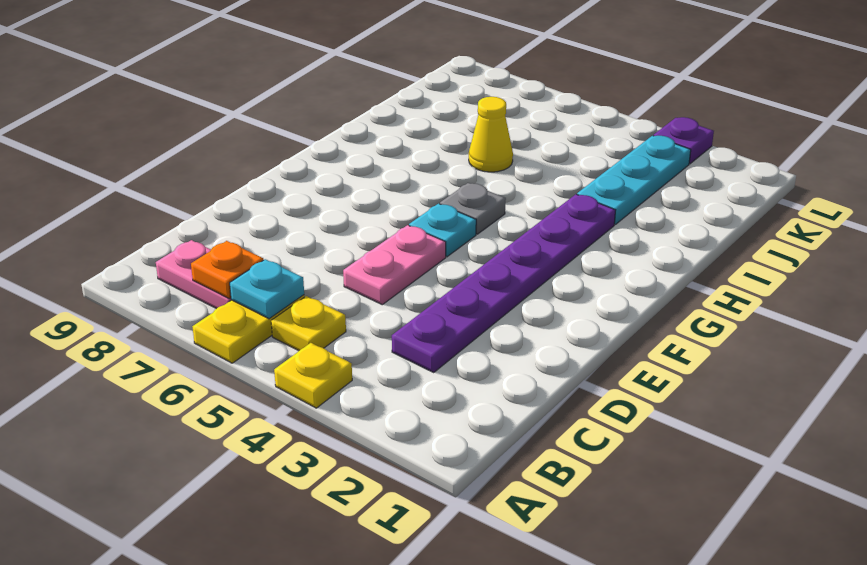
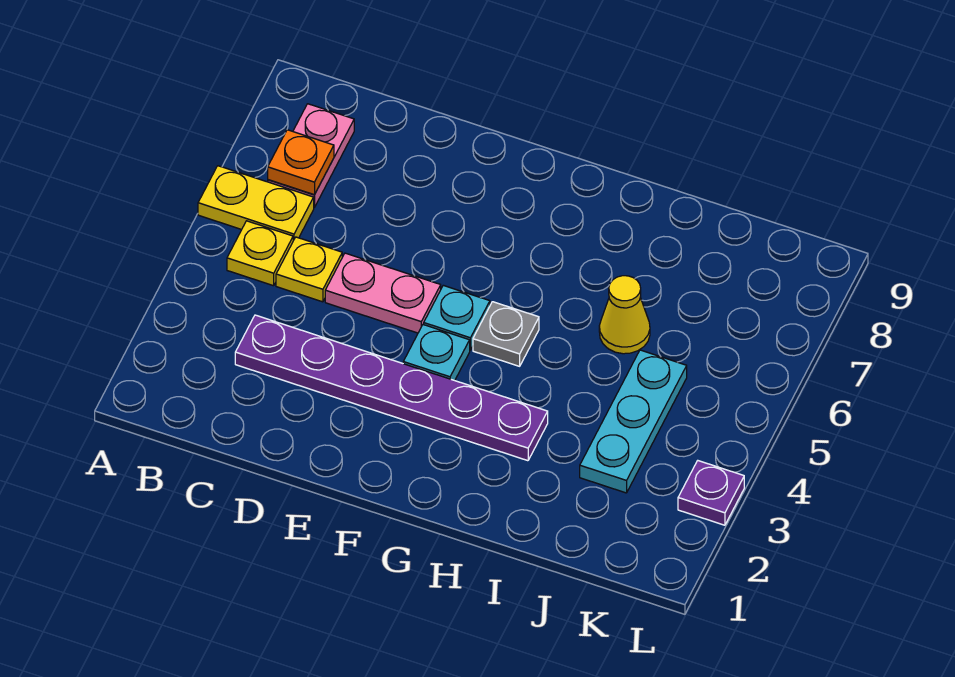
yellow plate A4 level 1 -> yellow plate C5 level 1
cyan plate B6 level 2 -> cyan plate F4 level 1
cyan plate I3:K3 level 1 -> cyan plate J3:J5 level 1

